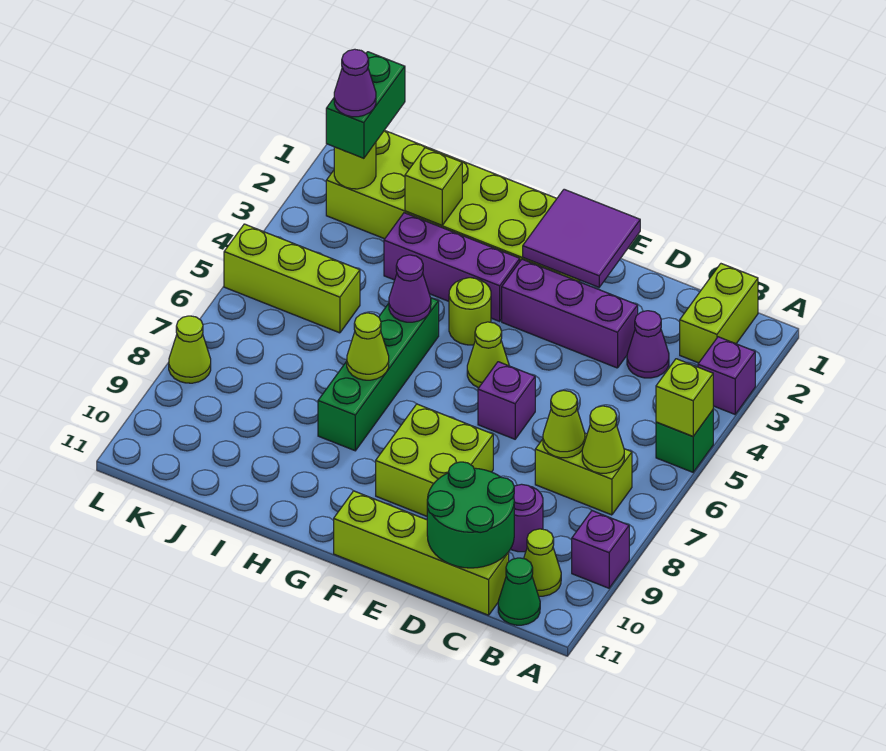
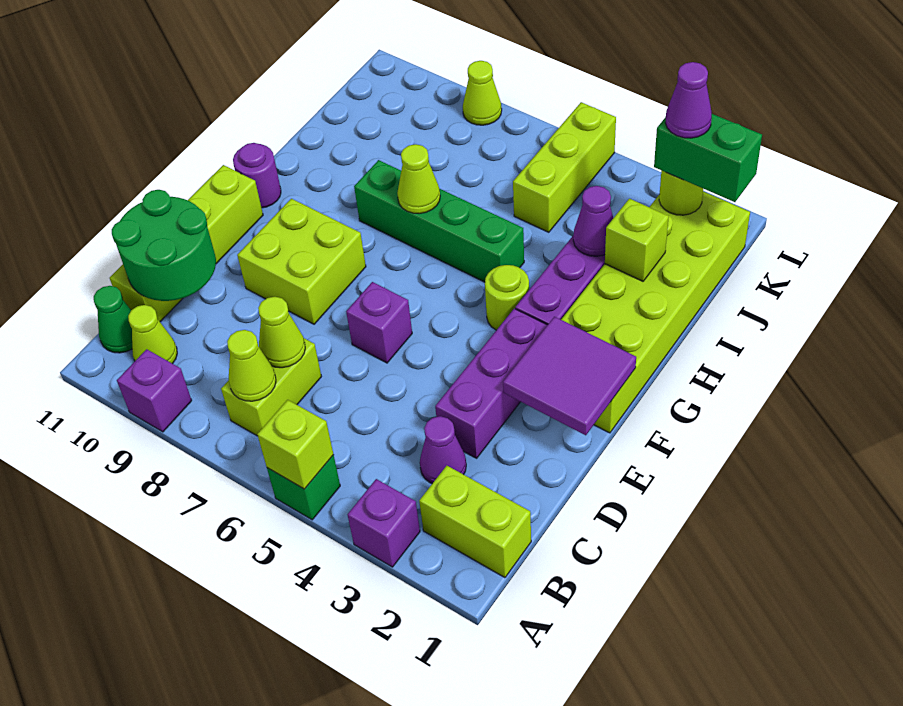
purple round brick C9 level 1 -> purple round brick G11 level 1
lime cone F5 level 1 -> none
purple cone H5 level 2 -> purple cone I3 level 2

